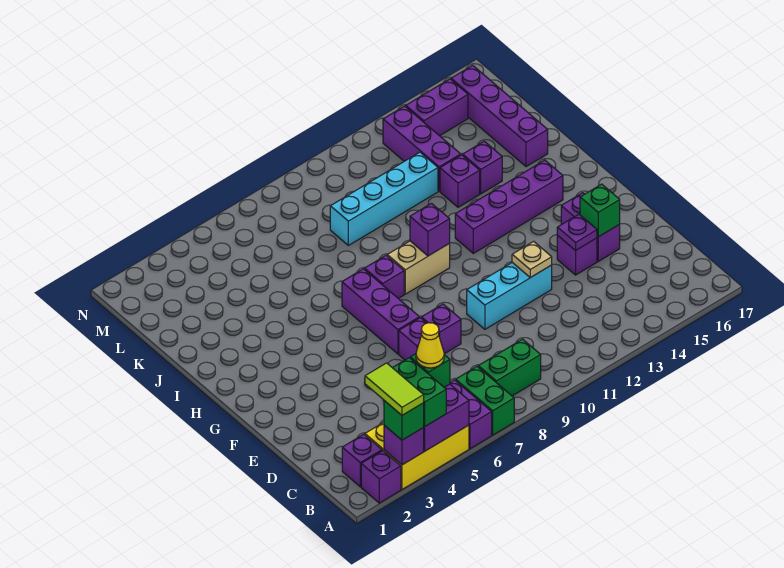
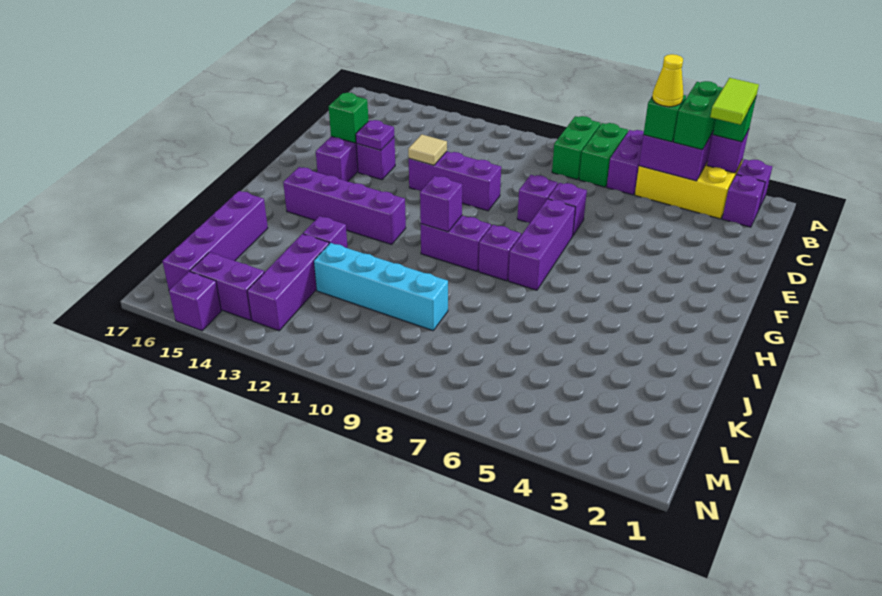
green brick B8:B9 level 1 -> green brick A8:B8 level 1
cyan brick E10:E12 level 1 -> purple brick E10:E12 level 1
tan plate E12 level 2 -> tan tile E12 level 2
tan brick H9:H10 level 1 -> purple brick H9:H10 level 1
purple brick J14 level 1 -> purple brick N15 level 1

